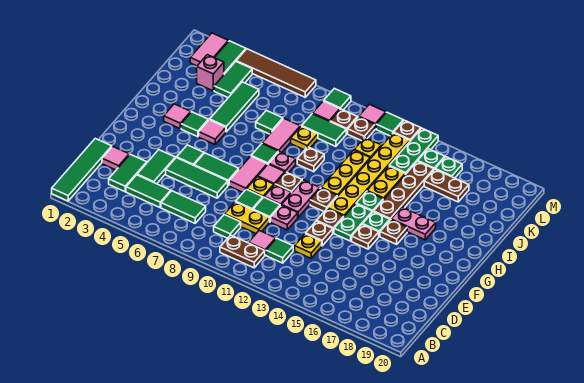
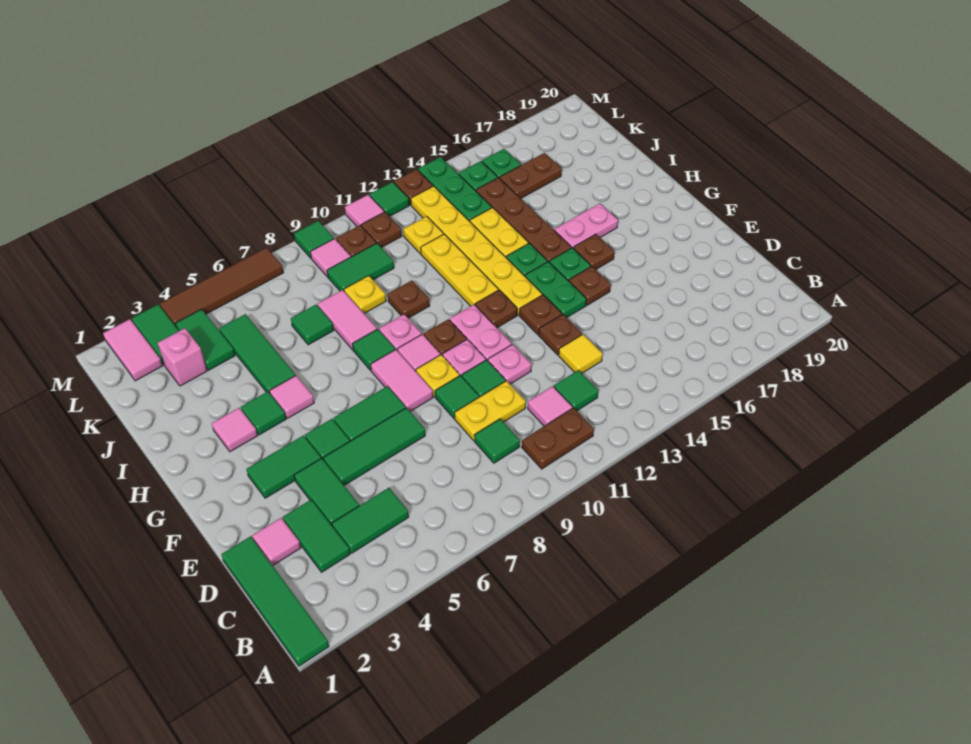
green tile C6:C7 level 1 -> green tile F3:F4 level 1
yellow plate D13 level 1 -> yellow tile D13 level 1

